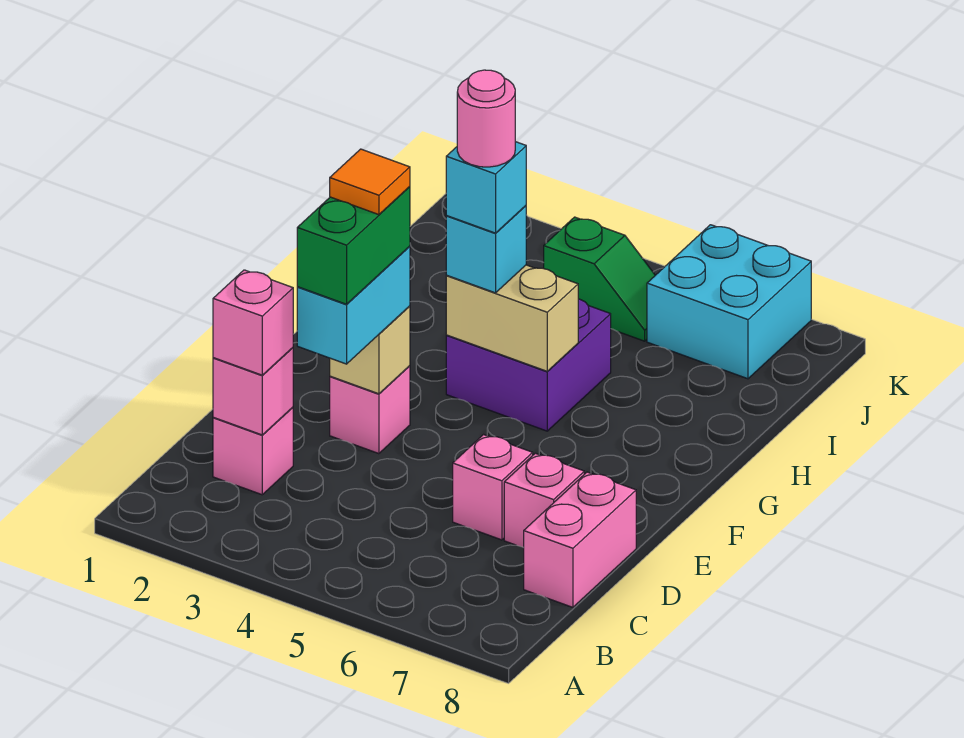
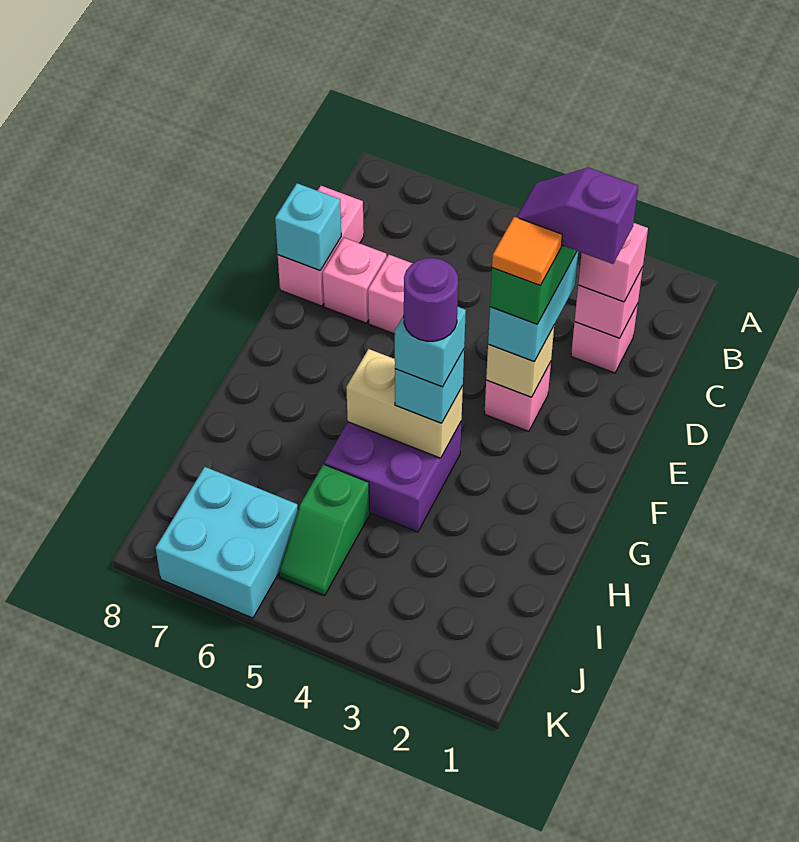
none -> purple slope D2:D3 level 5 top 2
none -> cyan brick D8 level 2
pink round brick G4 level 5 -> purple round brick G4 level 5
green slope J4:J5 level 1 top 4 -> green slope I5:J5 level 1 top I

